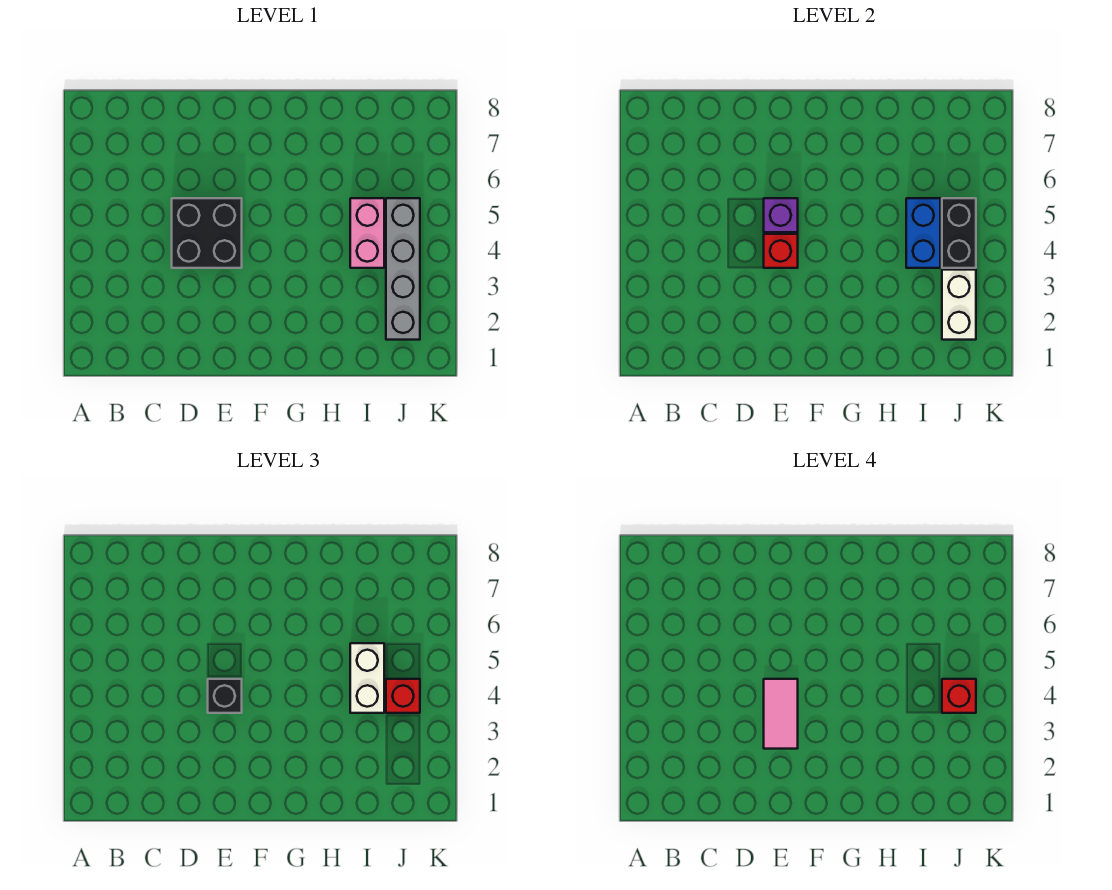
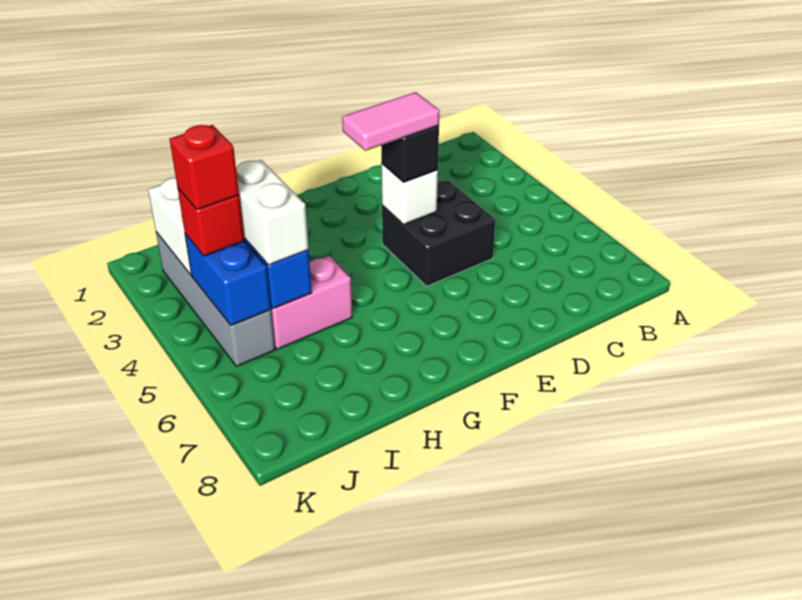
pink tile E3:E4 level 4 -> pink tile E4:F4 level 4
red brick E4 level 2 -> white brick E4 level 2
purple brick E5 level 2 -> none
pink brick I4:I5 level 1 -> pink brick H5:I5 level 1
black brick J4:J5 level 2 -> blue brick J4:J5 level 2

